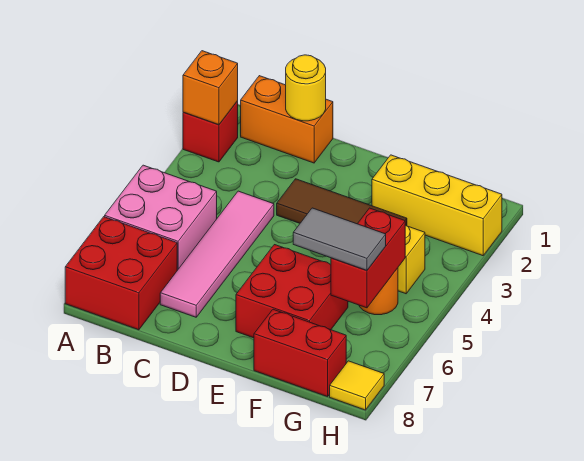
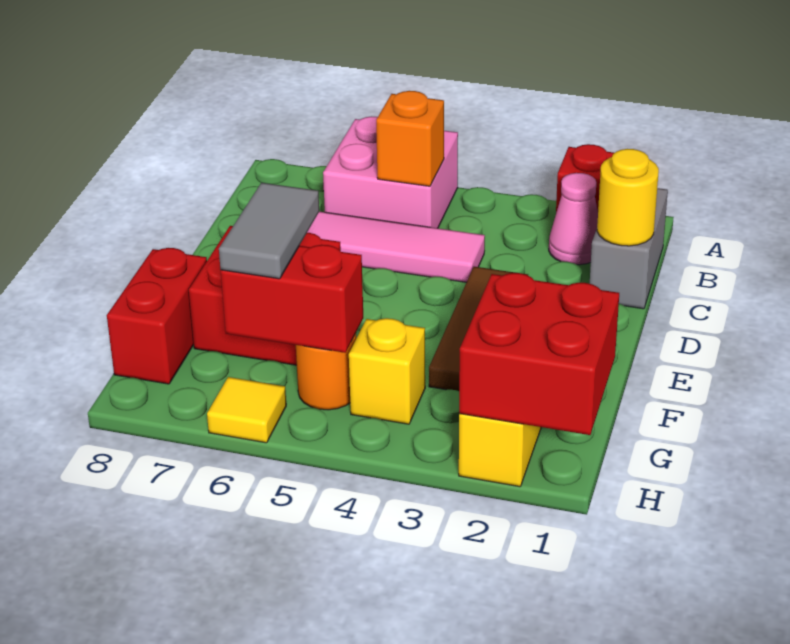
orange brick A2 level 2 -> orange brick B5 level 2
red brick A7:B8 level 1 -> red brick G1:H2 level 2
orange brick B1:C1 level 1 -> grey brick B1:C1 level 1
none -> pink cone B2 level 1
yellow tile H8 level 1 -> yellow tile H6 level 1

